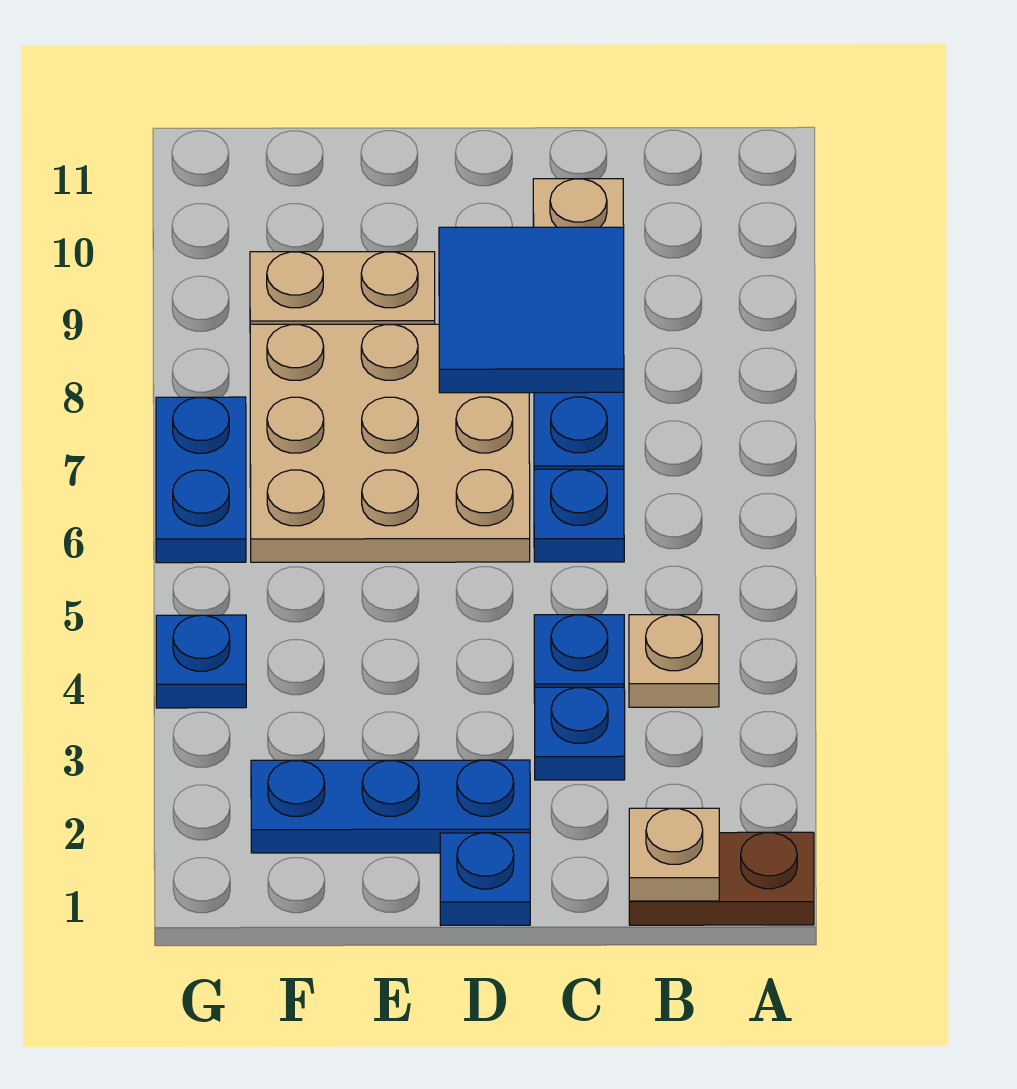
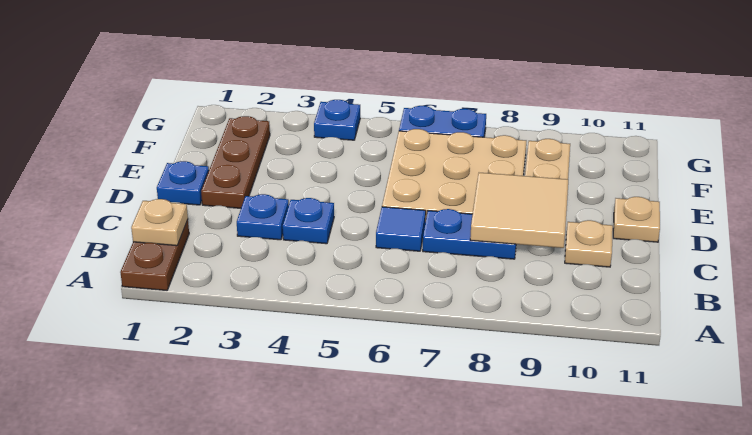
tan plate B4 level 1 -> tan plate D11 level 1
blue plate C6 level 1 -> blue tile C6 level 1
blue tile C8:D9 level 2 -> tan tile C8:D9 level 2
blue plate D2:F2 level 1 -> brown plate D2:F2 level 1

